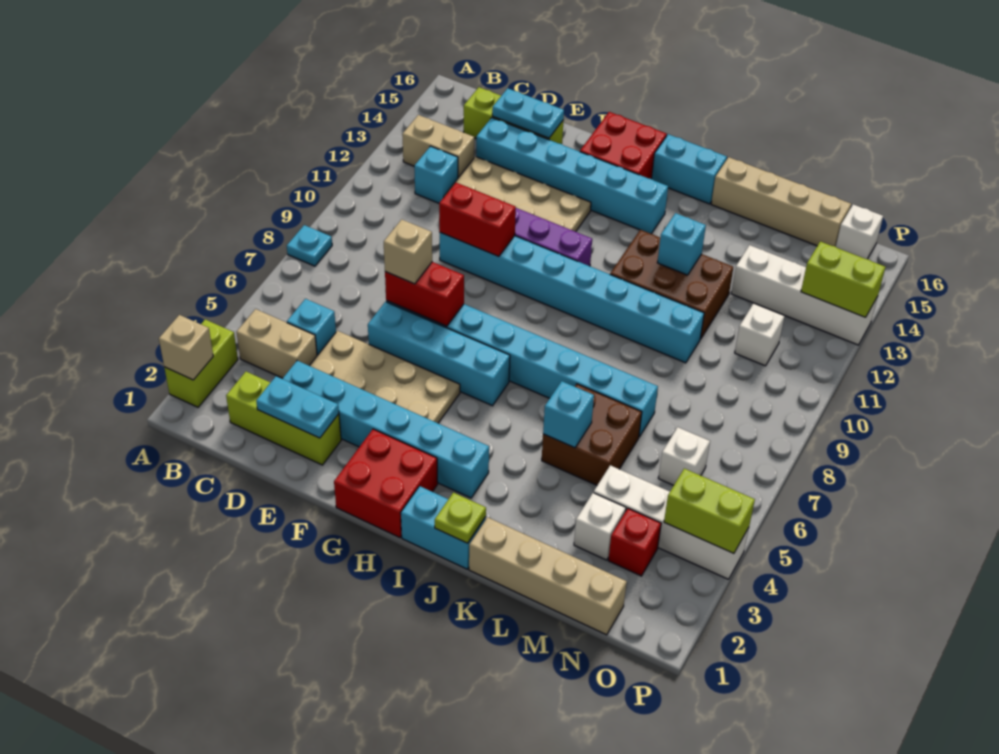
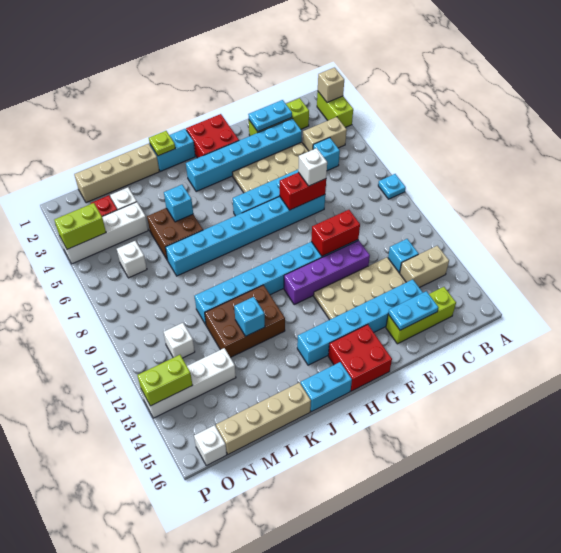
tan brick E7 level 3 -> white brick E7 level 3

